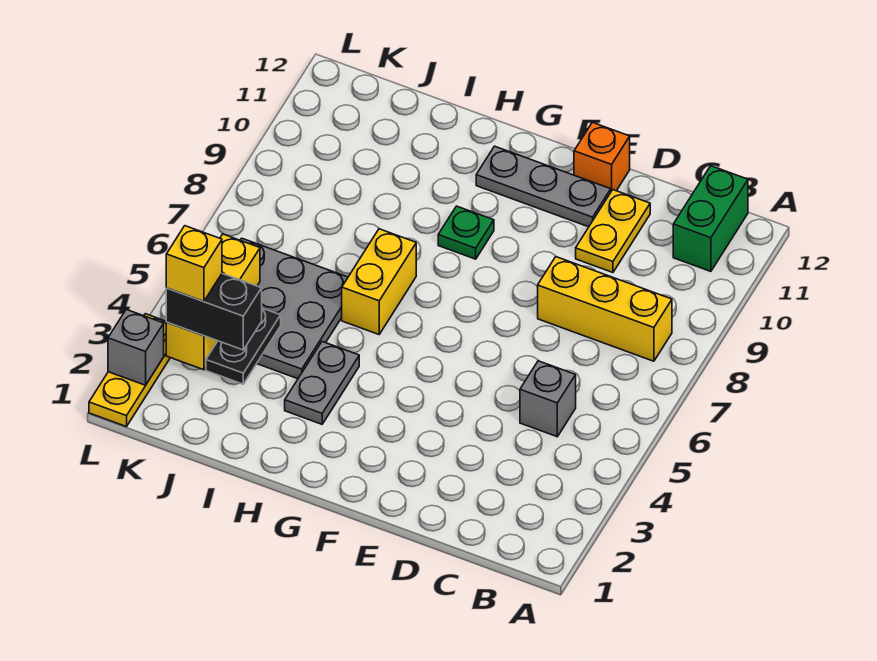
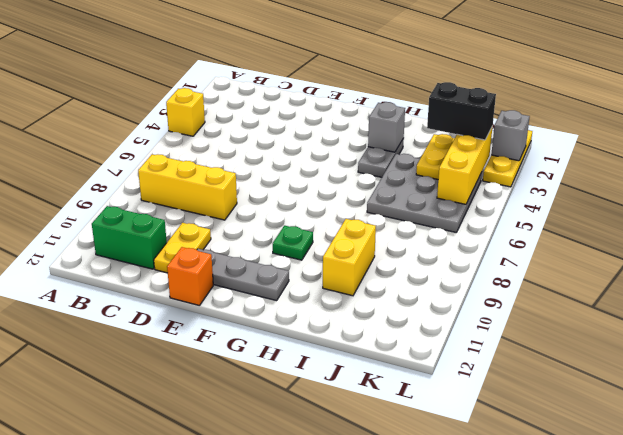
green brick B11:B12 level 1 -> green brick B11:C11 level 1
grey brick C5 level 1 -> grey brick H3 level 2
yellow brick H6:H7 level 1 -> yellow brick I9:I10 level 1
black plate J3:J4 level 2 -> yellow plate J3:J4 level 2
yellow brick K3 level 4 -> yellow brick A4 level 1

